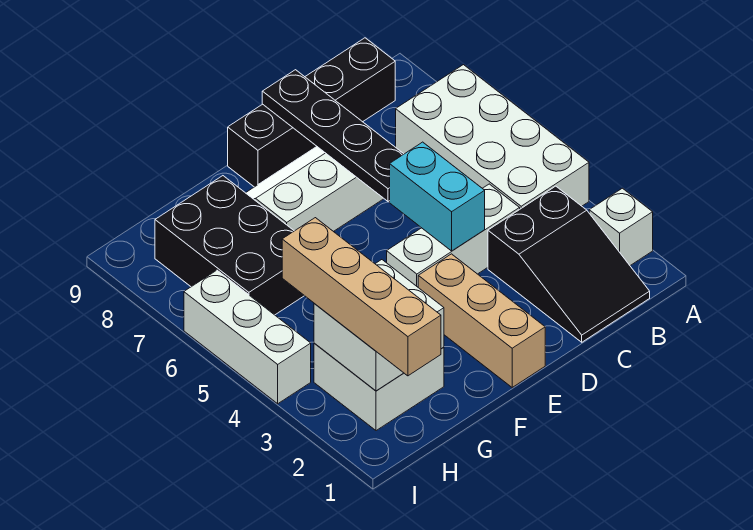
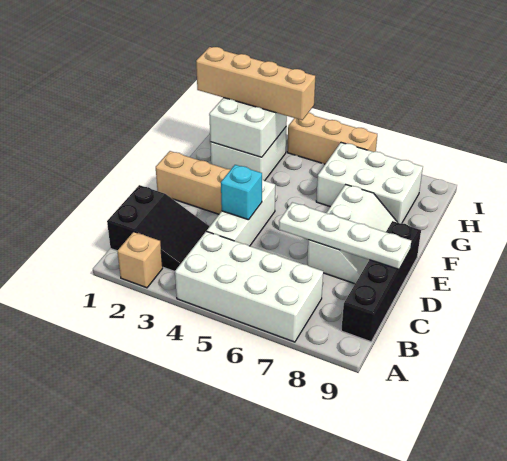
white brick A2 level 1 -> tan brick A2 level 1
black slope B1:C3 level 1 top 3 -> black slope B1:C3 level 1 top 1
cyan brick D4:D5 level 2 -> cyan brick D4 level 2
black plate D6:D9 level 2 -> white plate D6:D9 level 2
black brick G6:H8 level 1 -> white brick G6:H8 level 1
white brick I4:I6 level 1 -> tan brick I4:I6 level 1

